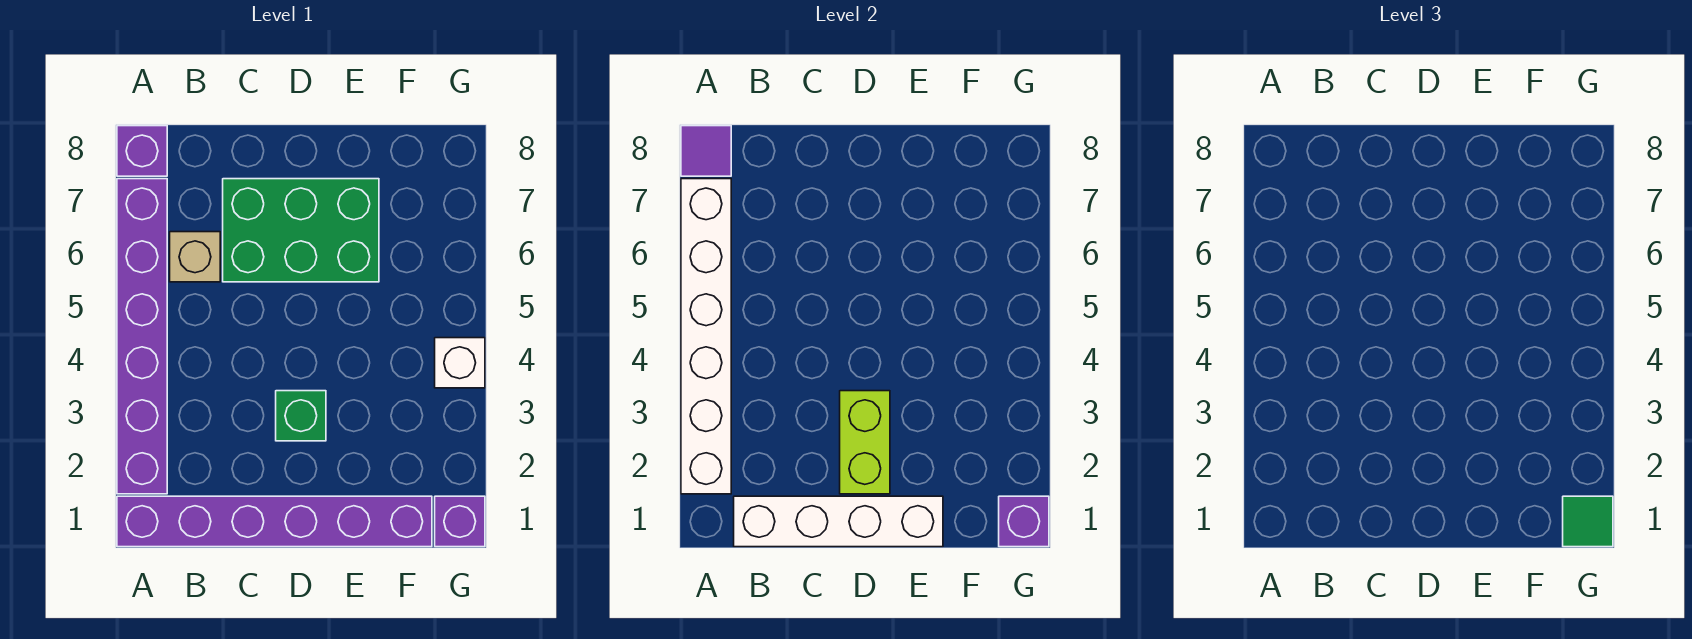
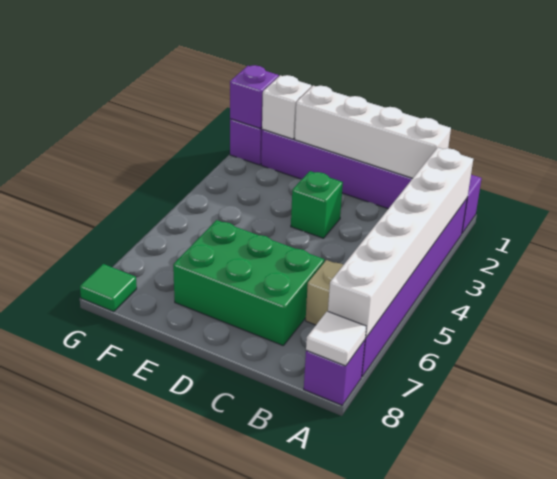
purple tile A8 level 2 -> white tile A8 level 2
lime brick D2:D3 level 2 -> none
green tile G1 level 3 -> green tile G8 level 1
white brick G4 level 1 -> white brick F1 level 2

